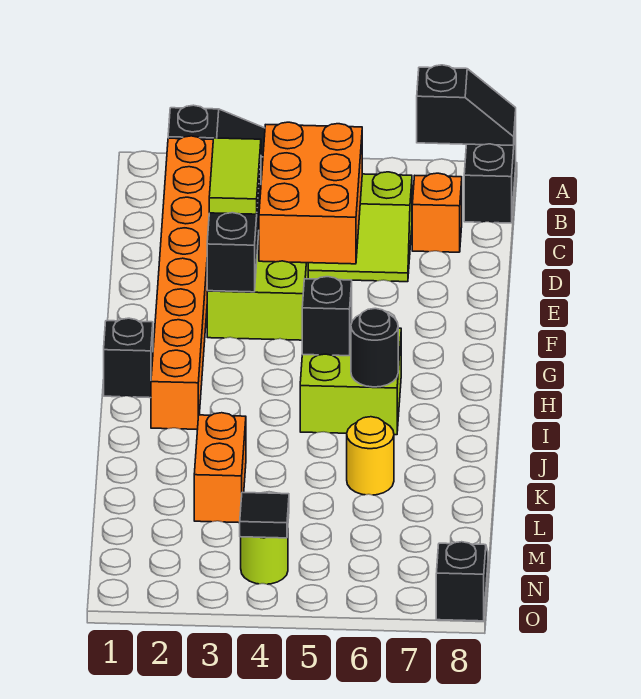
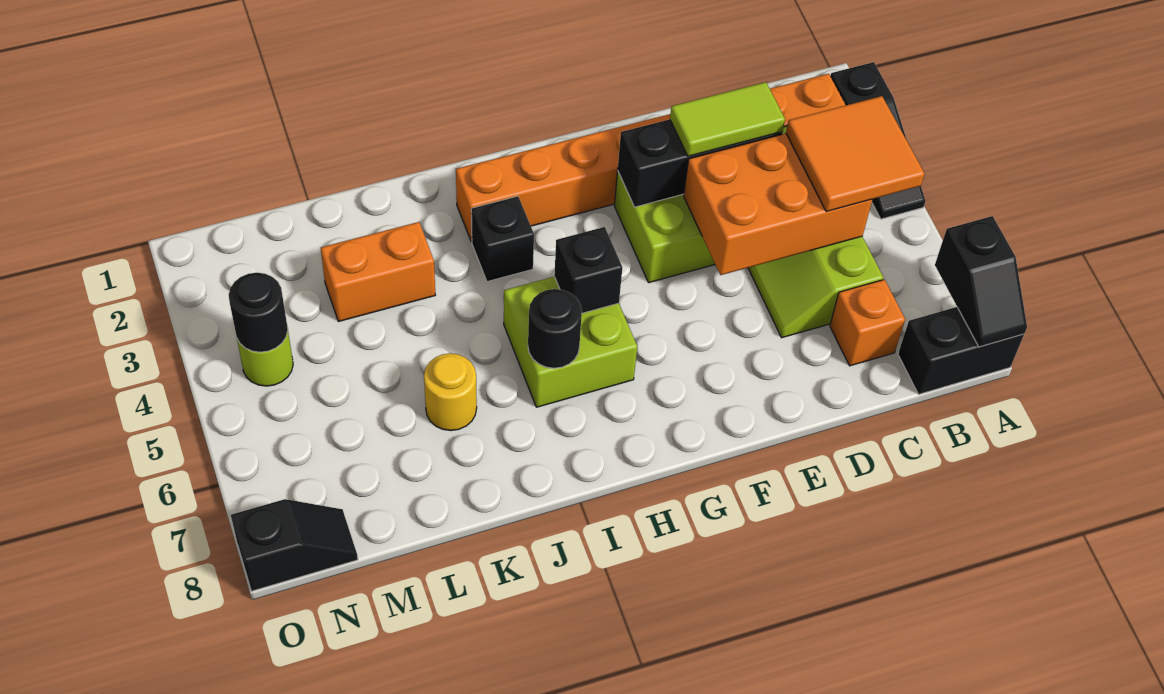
none -> orange tile B4:C5 level 3
black brick H1 level 1 -> black brick I3 level 1
black tile N4 level 2 -> black round brick N4 level 2

